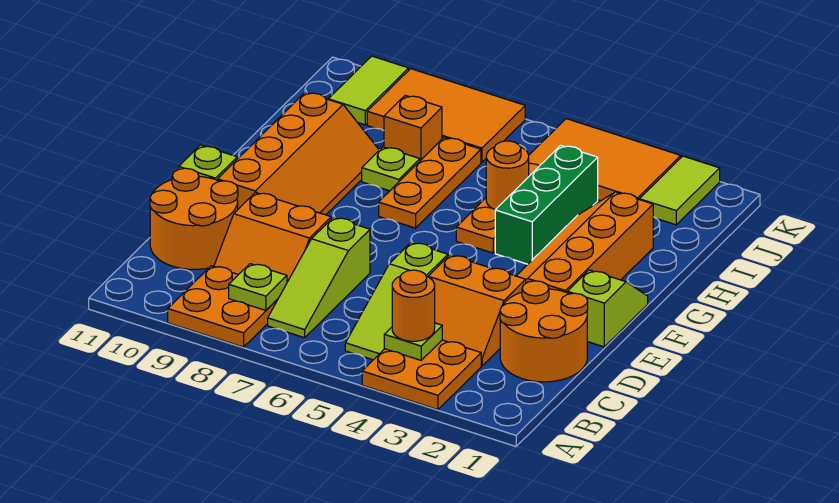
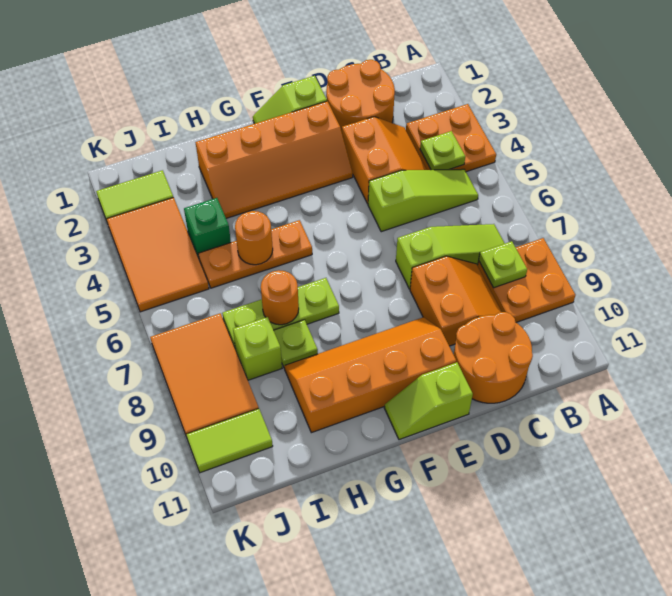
orange round brick B4 level 3 -> orange round brick H7 level 2
green brick G4:I4 level 1 -> green brick I4 level 1
orange plate G7:I7 level 1 -> lime plate G7:I7 level 1
orange brick I8 level 1 -> lime brick I8 level 1

